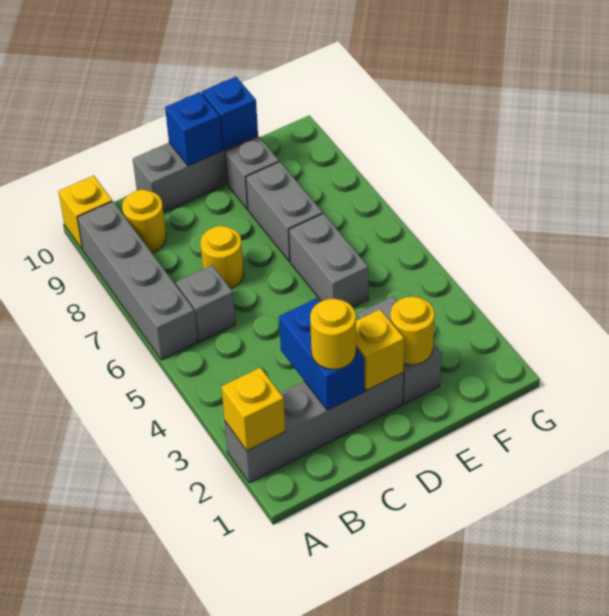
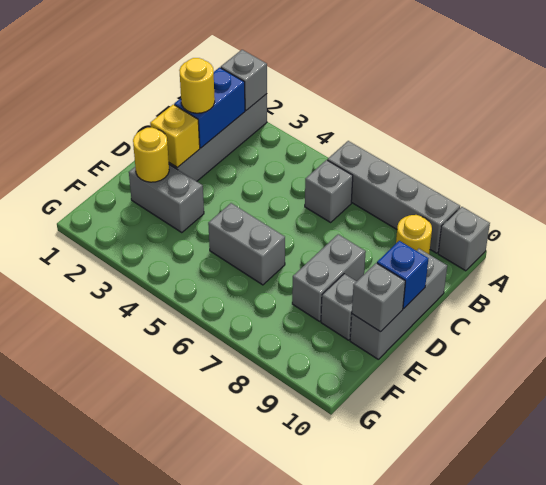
yellow brick A2 level 2 -> grey brick A2 level 2
yellow brick A10 level 1 -> grey brick A10 level 1
blue brick C2:C3 level 2 -> blue brick B2:C2 level 2
yellow round brick C7 level 1 -> none
grey brick E7:E8 level 1 -> grey brick D8:E8 level 1
blue brick E10 level 2 -> grey brick E10 level 2

